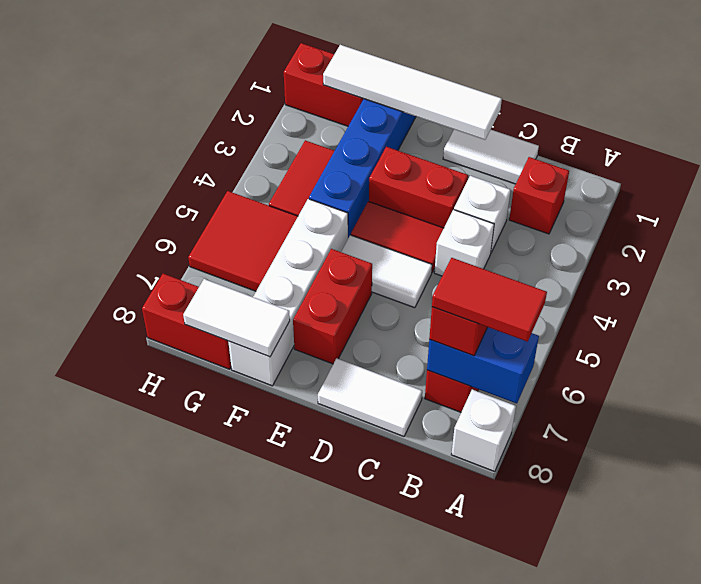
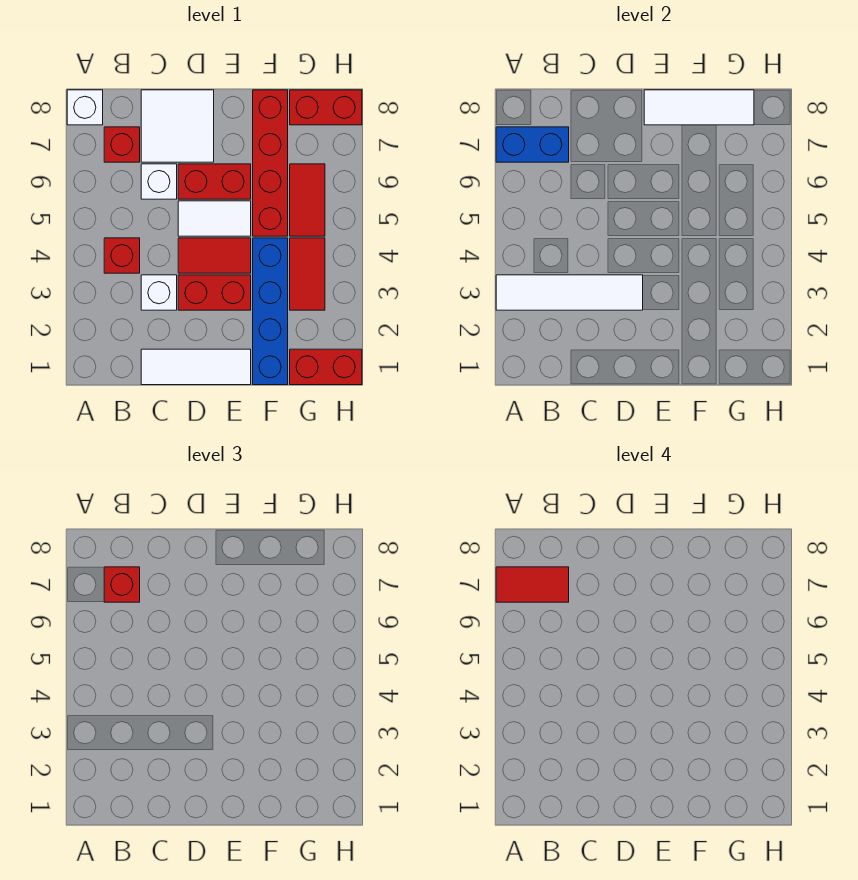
red brick B2 level 1 -> red brick B4 level 1
white tile C1:D1 level 1 -> white tile C1:E1 level 1
white brick C4 level 1 -> white brick C6 level 1
white tile C8:D8 level 1 -> white tile C7:D8 level 1
white tile D1:G1 level 2 -> white tile A3:D3 level 2
red brick E6:E7 level 1 -> red brick D6:E6 level 1
white brick F5:F8 level 1 -> red brick F5:F8 level 1
white tile F8:G8 level 2 -> white tile E8:G8 level 2
red tile G5:H6 level 1 -> red tile G5:G6 level 1

